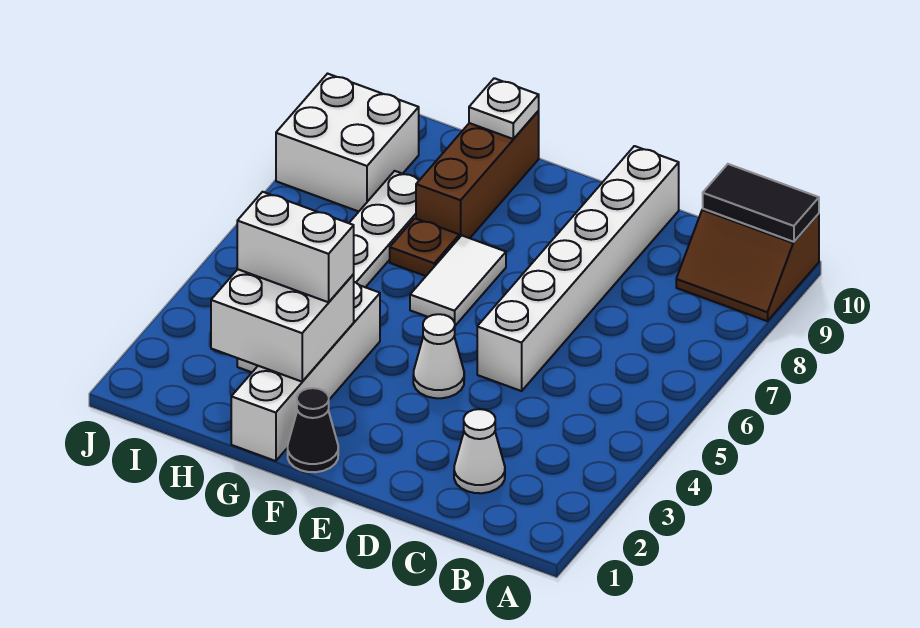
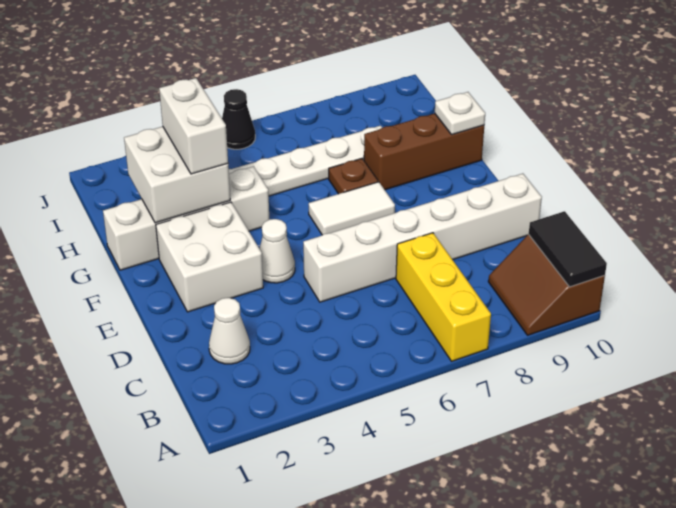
none -> yellow brick A7:C7 level 1
black cone F1 level 1 -> black cone J5 level 1
white brick I8:J9 level 1 -> white brick E2:F3 level 1

